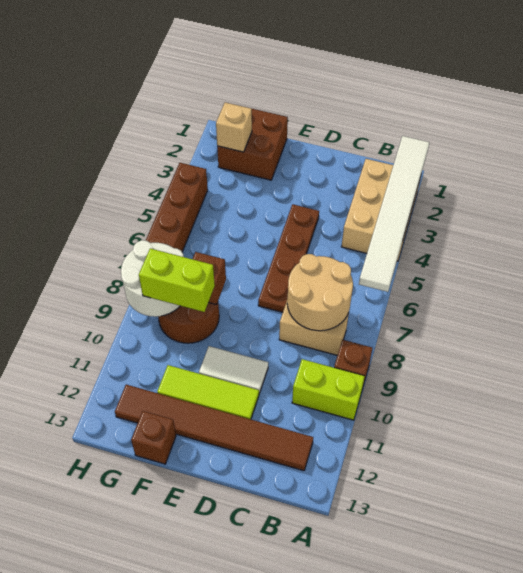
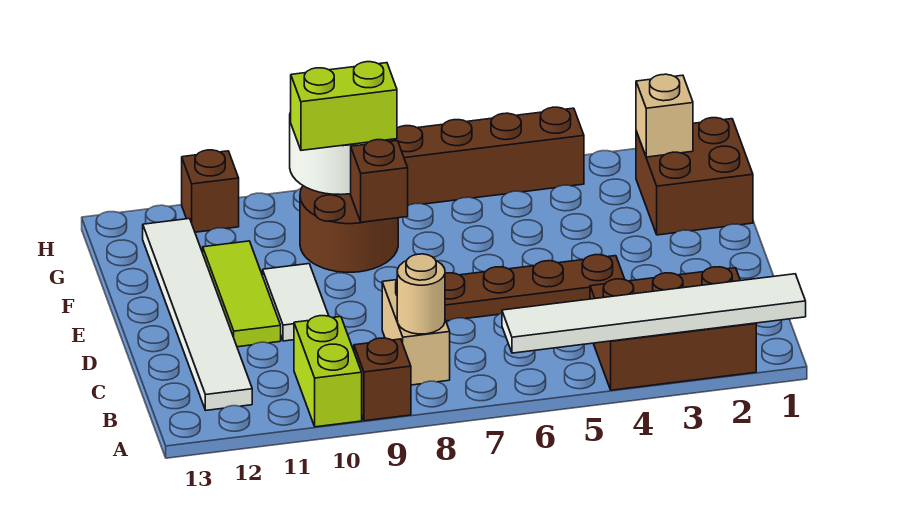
tan brick A2:B4 level 1 -> brown brick A2:B4 level 1
tan round brick B7:C8 level 2 -> tan round brick B8 level 2
brown tile B12:G12 level 1 -> white tile B12:G12 level 1
lime brick F9:G9 level 3 -> lime brick G8:G9 level 3
brown brick F13 level 1 -> brown brick H11 level 1

